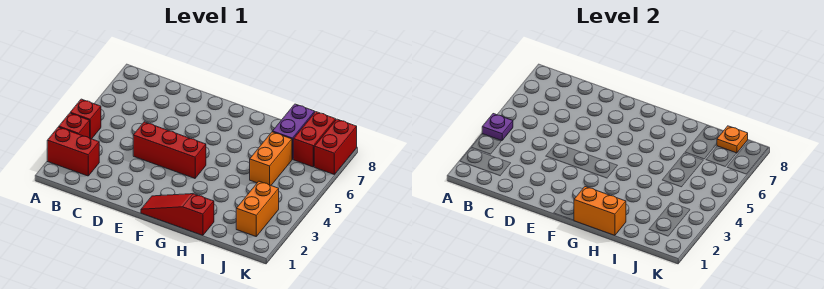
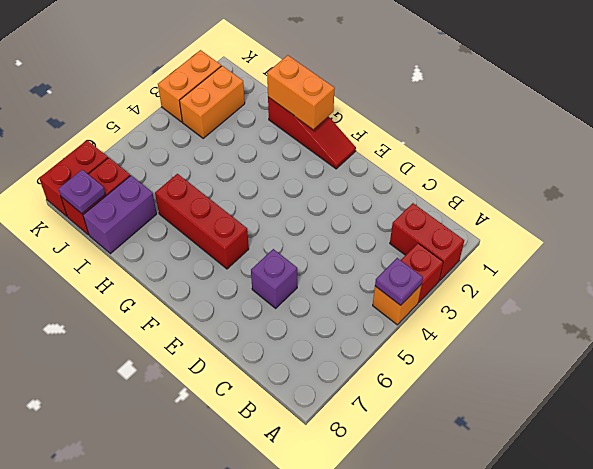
red brick A4 level 1 -> orange brick A4 level 1
red brick D4:F4 level 1 -> red brick F6:H6 level 1
none -> purple brick D6 level 1
orange brick I5:I6 level 1 -> orange brick K2:K3 level 1
orange plate J8 level 2 -> purple plate J8 level 2

